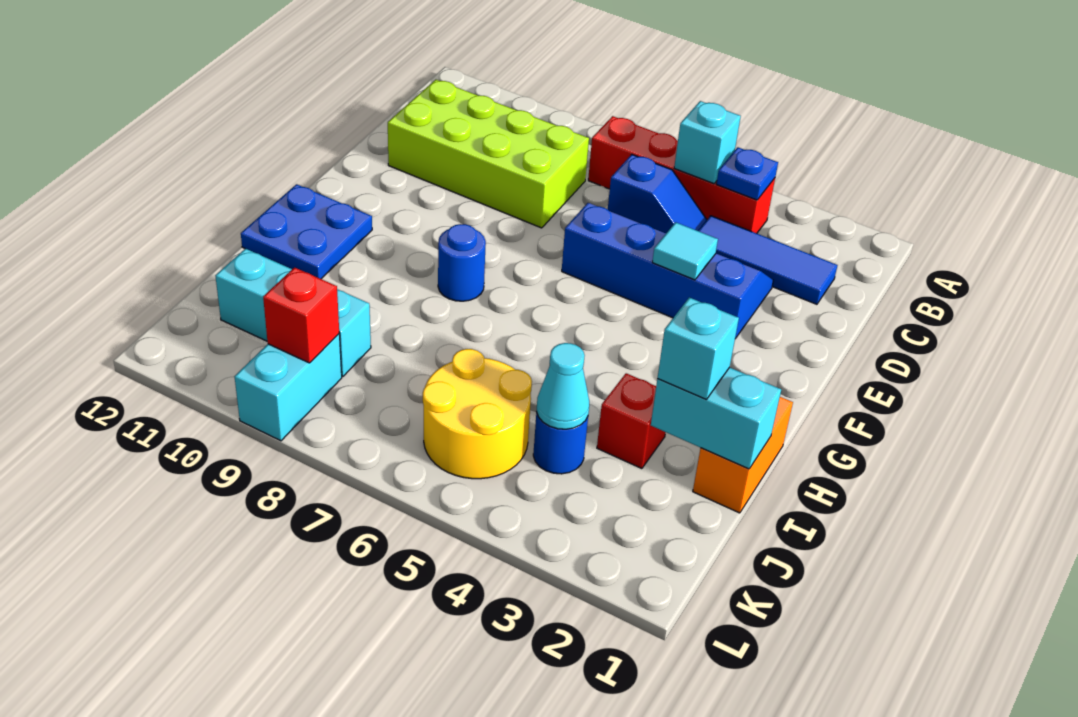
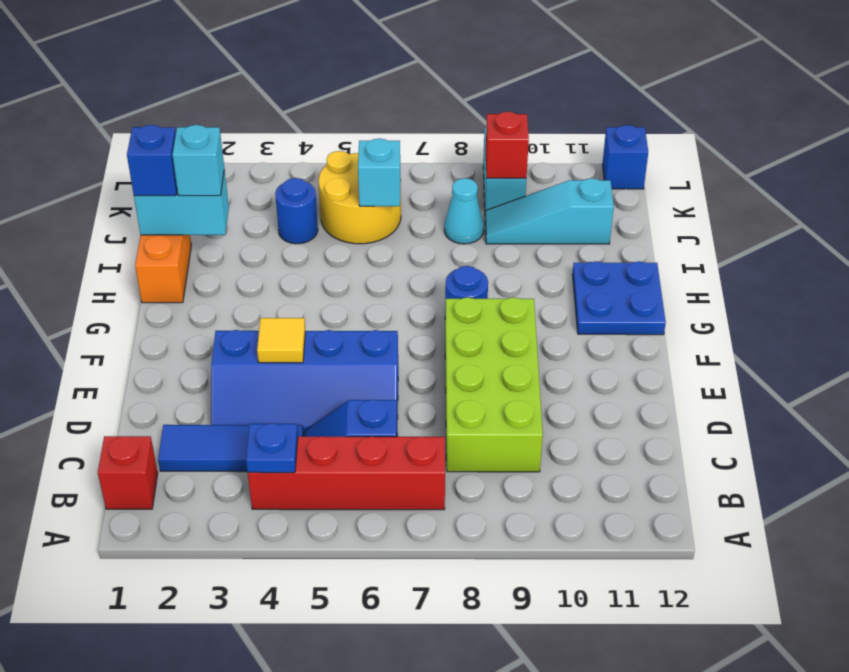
cyan brick B5 level 2 -> cyan brick J6 level 2
lime brick C8:D11 level 1 -> lime brick C8:F9 level 1
cyan tile E4 level 2 -> yellow tile E4 level 2
none -> blue brick I1 level 3
red brick I3 level 1 -> red brick B1 level 1
cyan cone J4 level 2 -> cyan cone J8 level 1
cyan brick J9:J11 level 1 -> cyan slope J9:J11 level 1 top 11
none -> blue brick L12 level 1

